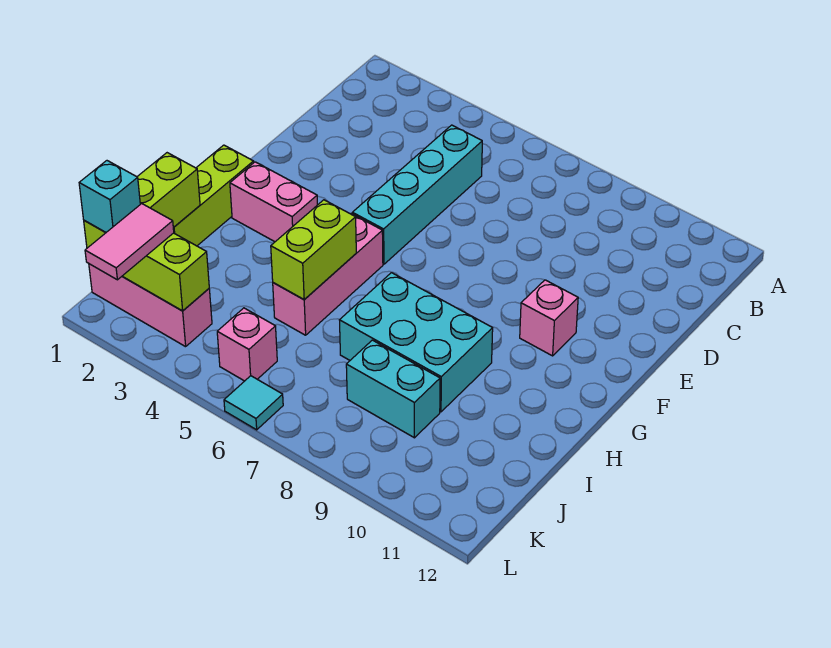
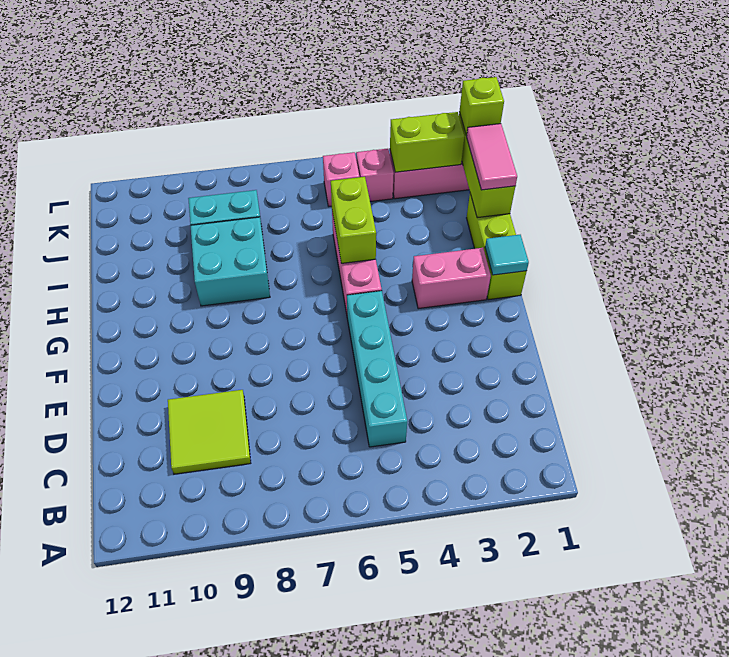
none -> lime tile C9:D10 level 1
pink brick F10 level 1 -> pink brick K4 level 1
cyan brick H7:I9 level 1 -> cyan brick H8:I9 level 1
cyan brick K1 level 3 -> lime brick K1 level 3
pink tile K2:L2 level 3 -> pink tile I1:J1 level 3
cyan tile L6 level 1 -> cyan tile G1 level 2

